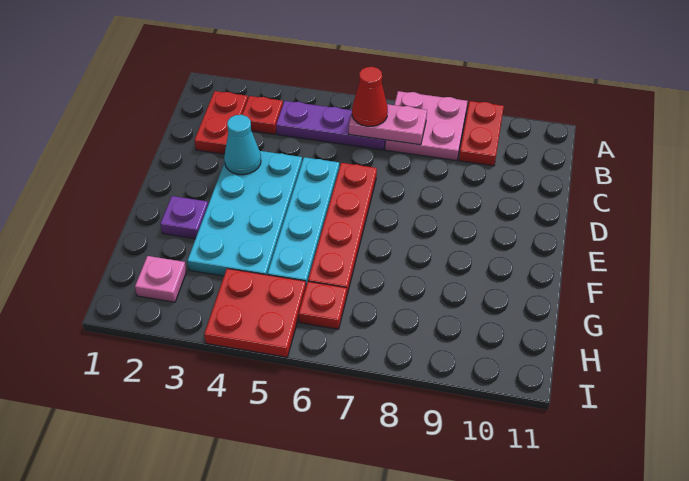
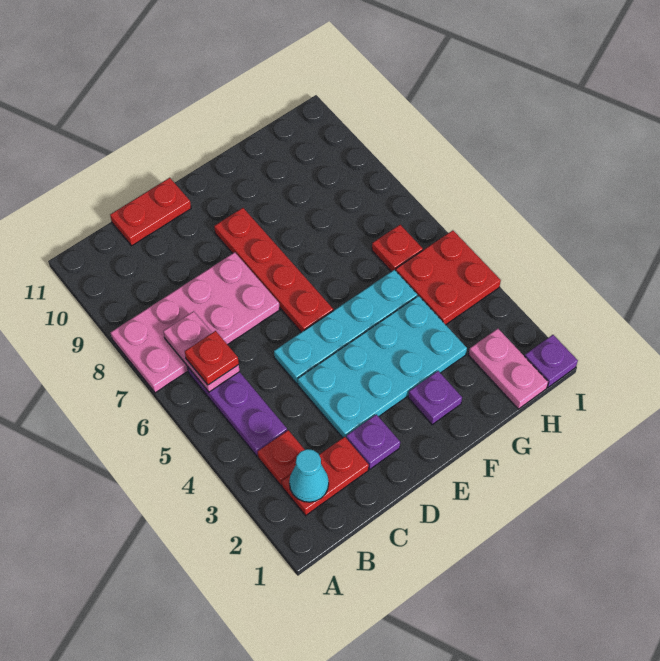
pink plate A7:B8 level 1 -> pink plate A7:D8 level 1
red plate A9:B9 level 1 -> red plate C11:D11 level 1
red cone B6 level 3 -> red plate B6 level 3
none -> purple plate D2 level 1
cyan cone D3 level 2 -> cyan cone B2 level 2
red plate D6:G6 level 1 -> red plate E6:E9 level 1
pink plate H2 level 1 -> pink plate H1:H2 level 1
none -> purple plate I1 level 1

